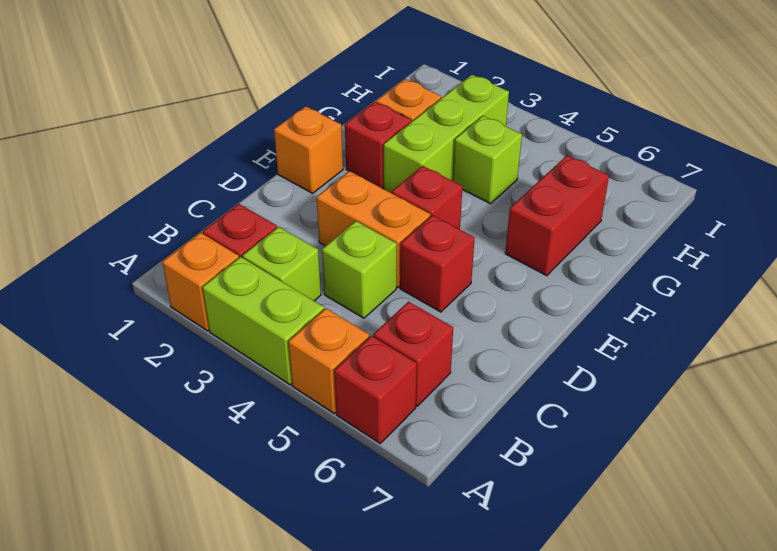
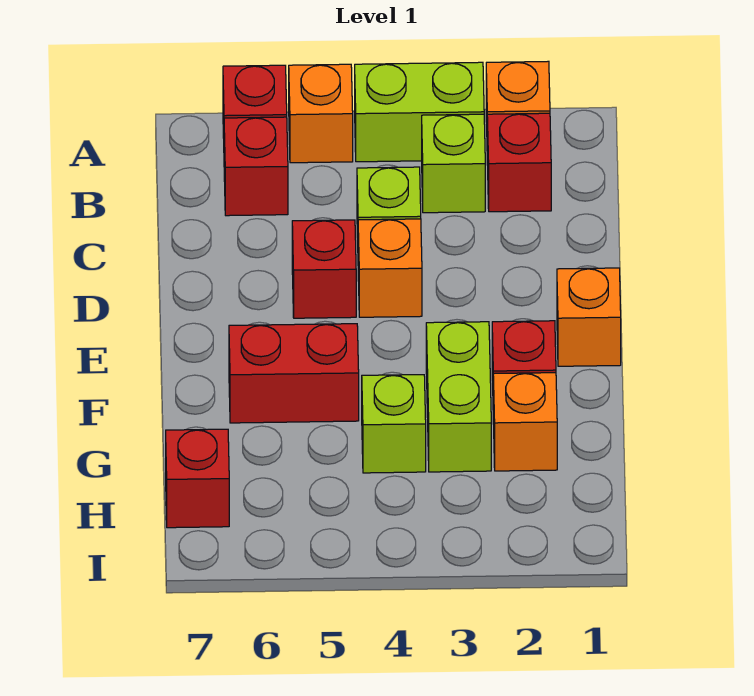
orange brick D3:D4 level 1 -> orange brick D4 level 1
red brick E4 level 1 -> red brick H7 level 1
lime brick F3:H3 level 1 -> lime brick F3:G3 level 1
red brick F6:G6 level 1 -> red brick F5:F6 level 1

